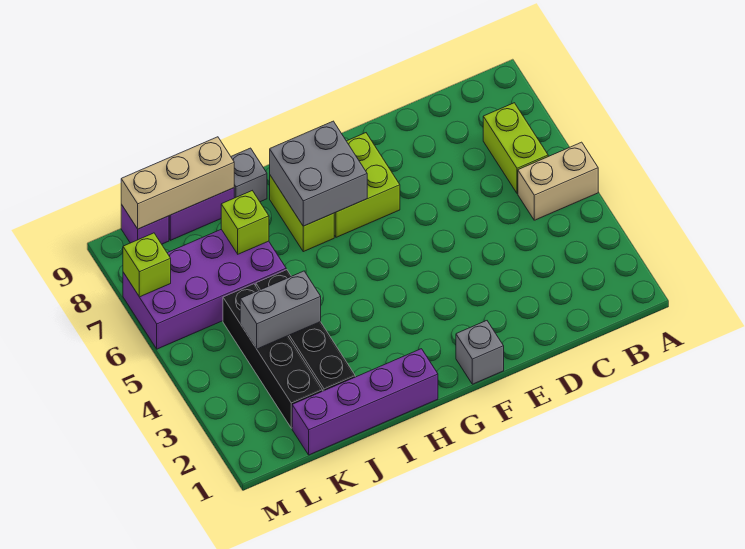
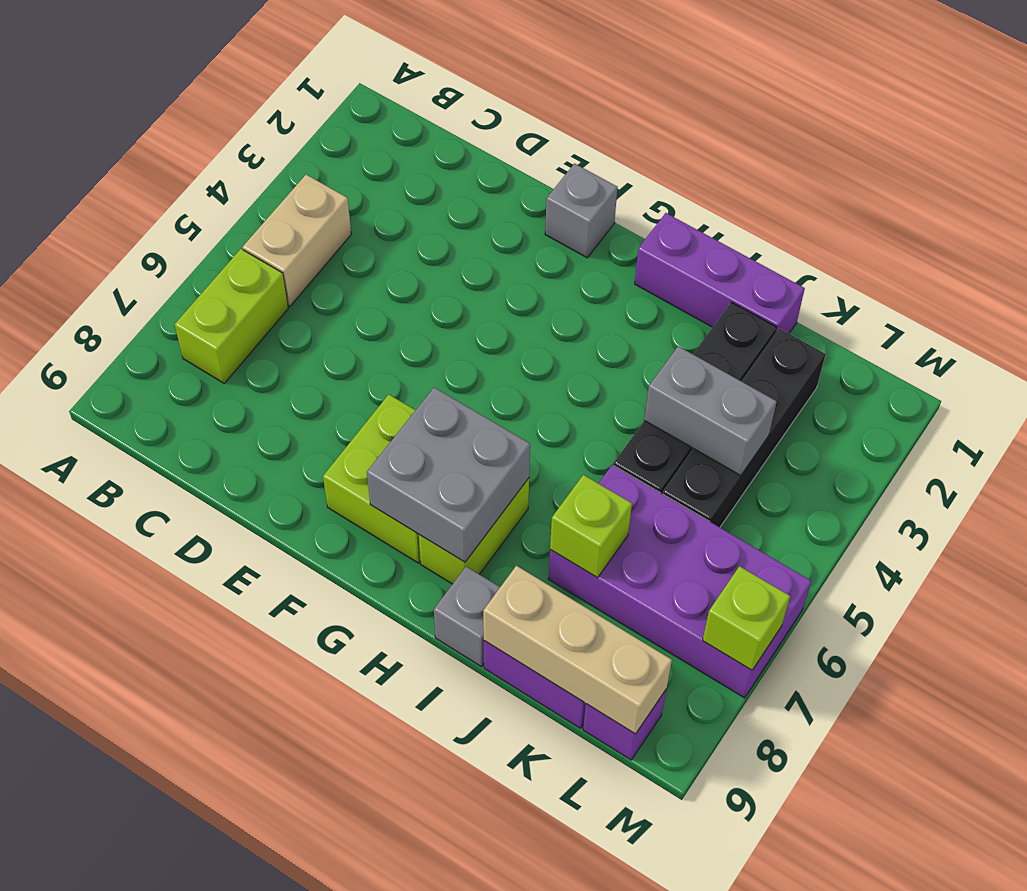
tan brick A5:B5 level 1 -> tan brick B4:B5 level 1
purple brick H1:K1 level 1 -> purple brick H1:J1 level 1

